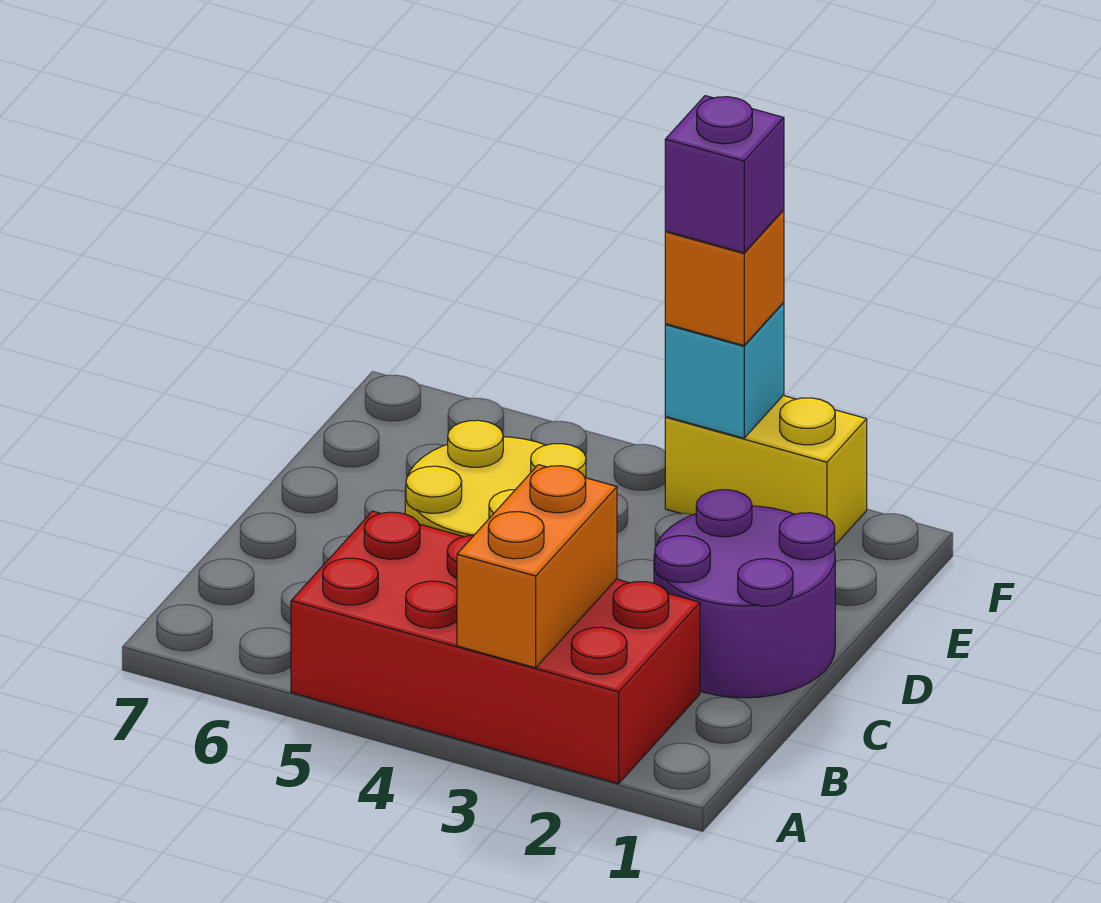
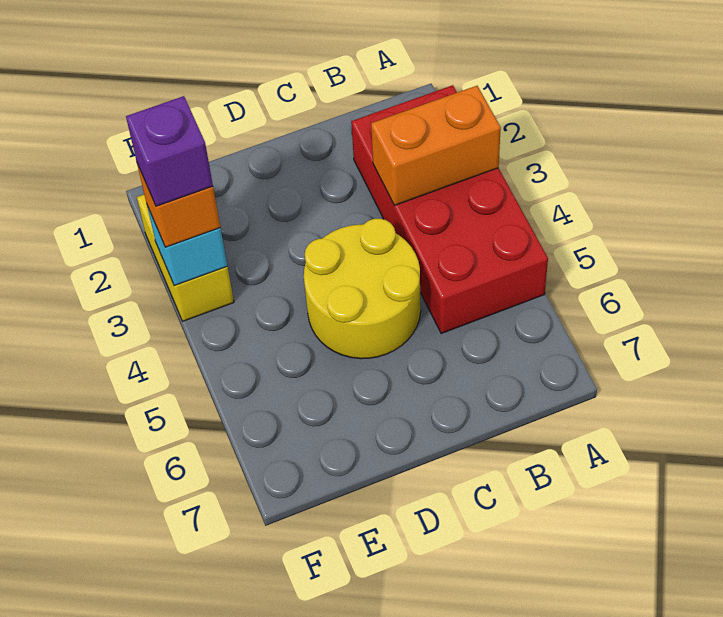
purple round brick C1:D2 level 1 -> none

